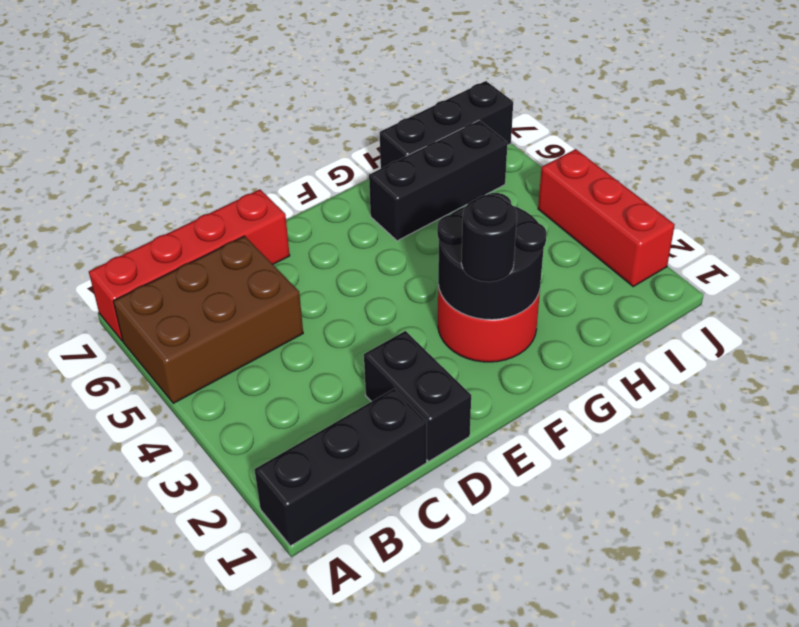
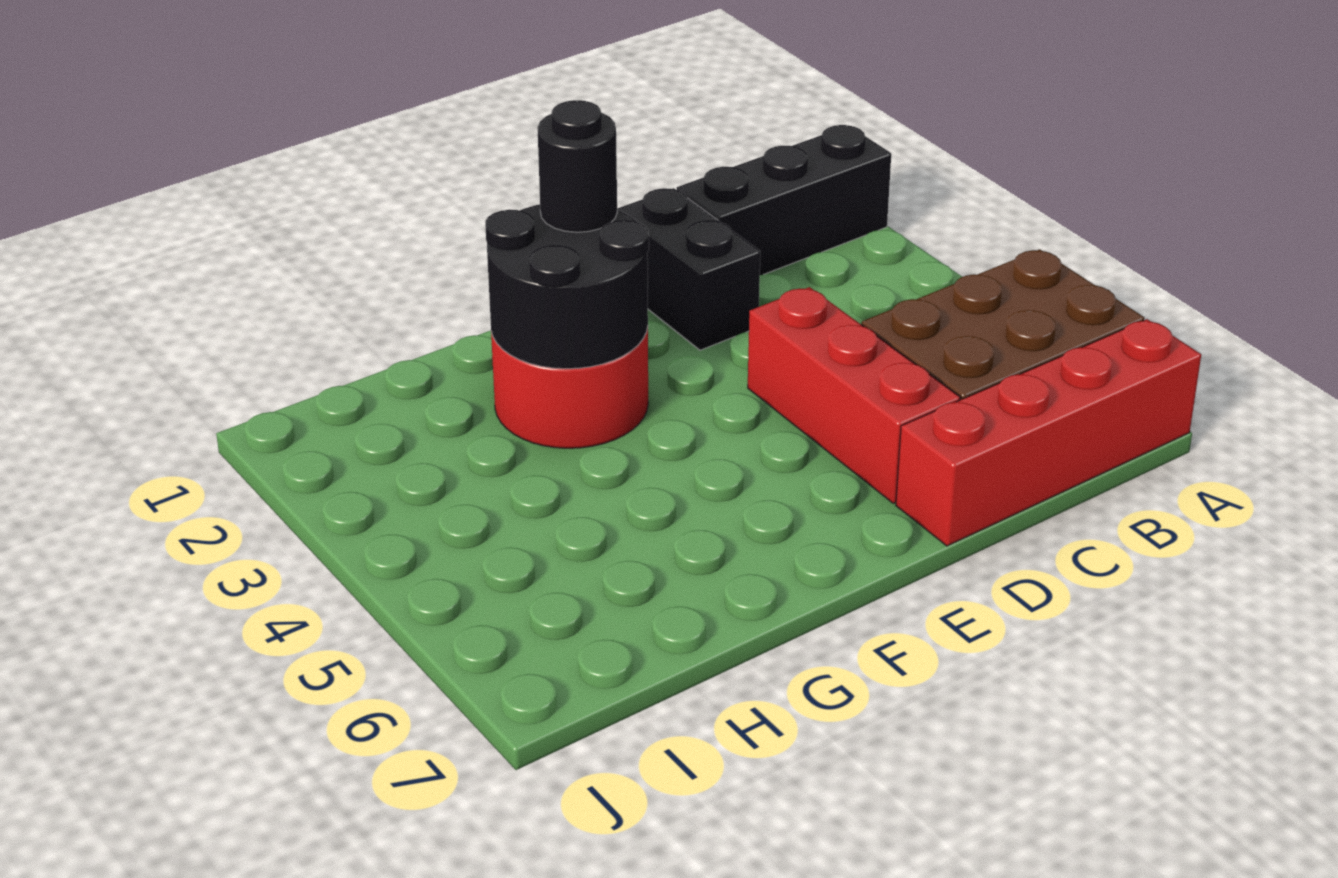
black brick G6:I6 level 1 -> none
black brick H7:J7 level 1 -> none
red brick J2:J4 level 1 -> red brick D4:D6 level 1

